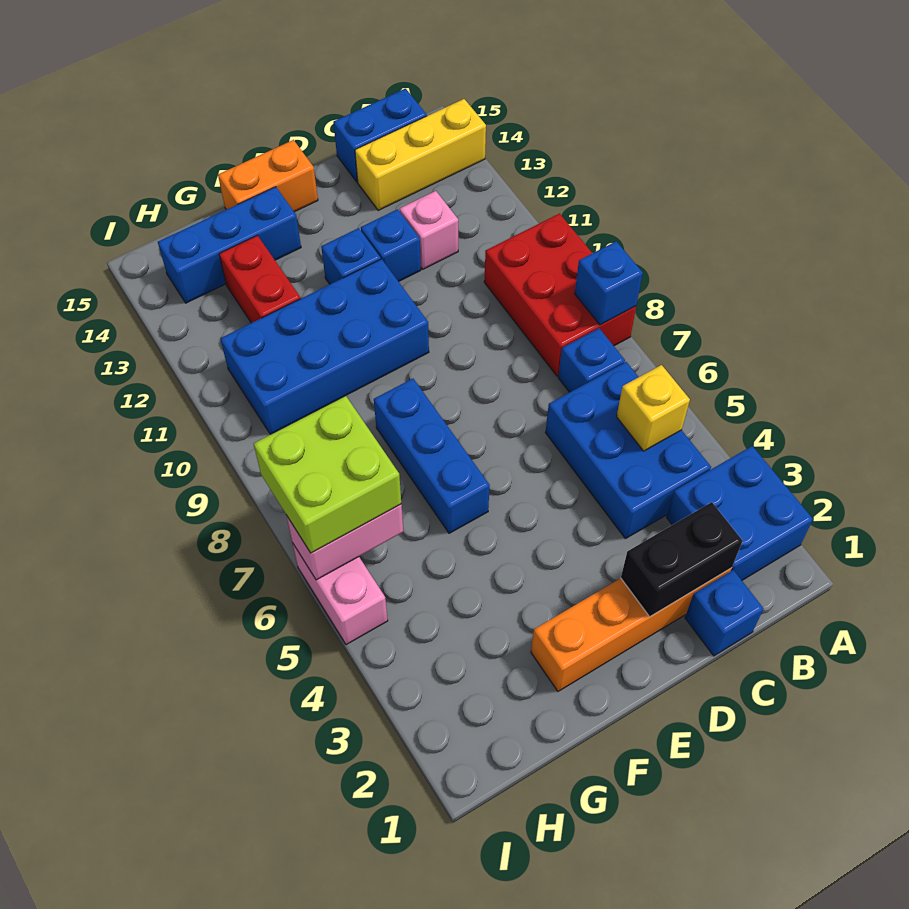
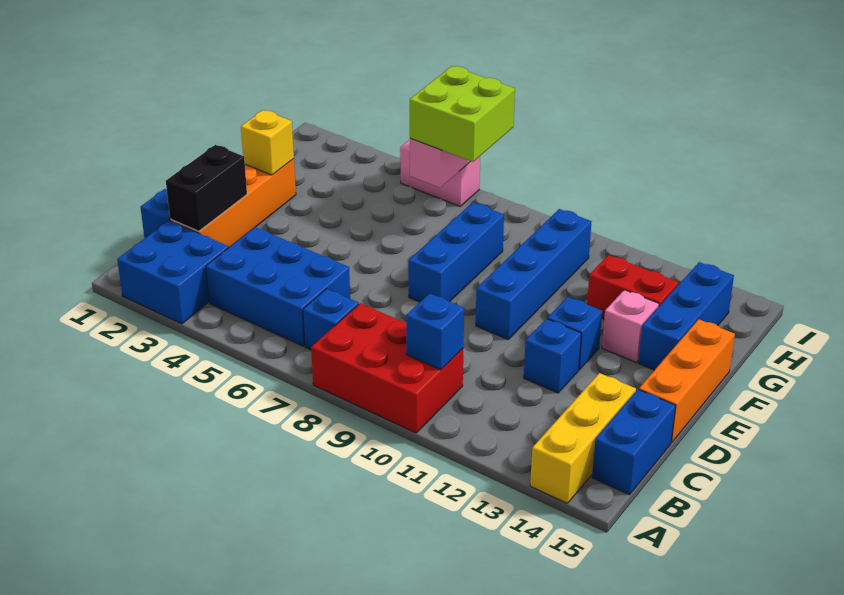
blue brick A8 level 2 -> blue brick B10 level 2
yellow brick B5 level 2 -> yellow brick F2 level 2
pink brick C12 level 1 -> pink brick F13 level 1
blue brick E10:H11 level 1 -> blue brick E10:H10 level 1
orange brick E15:F15 level 1 -> orange brick D15:F15 level 1
blue brick F6:F8 level 1 -> blue brick E8:G8 level 1

